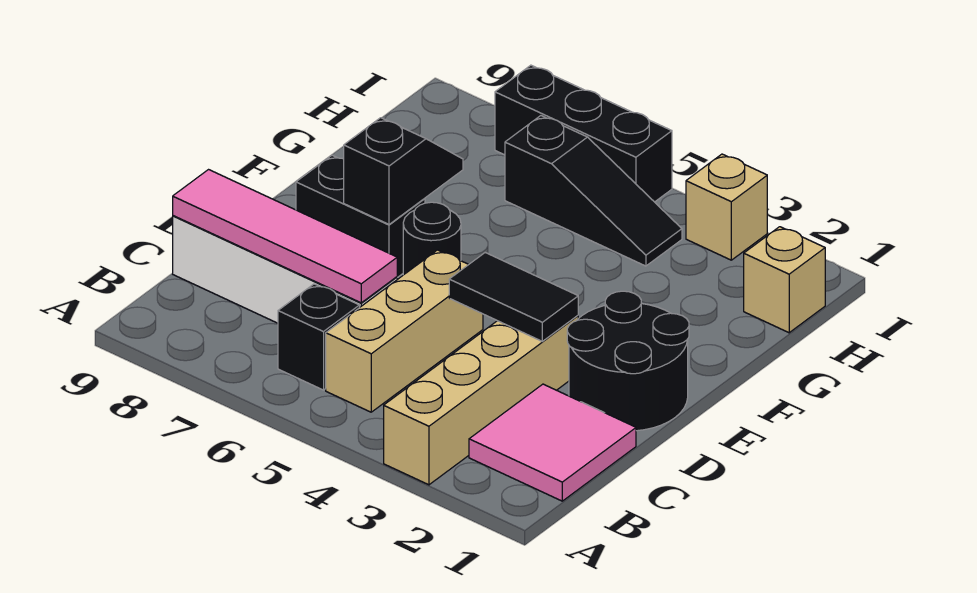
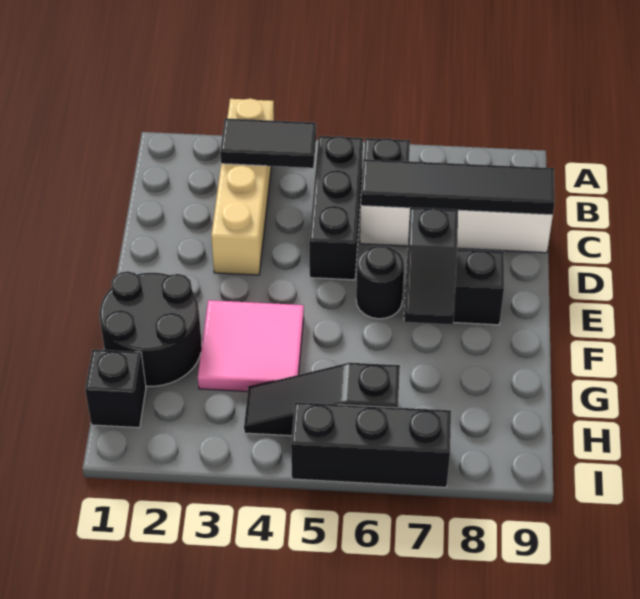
pink tile B1:C2 level 1 -> pink tile F3:G4 level 1
tan brick B5:D5 level 1 -> black brick B5:D5 level 1
pink tile C6:C9 level 2 -> black tile C6:C9 level 2
black round brick D1:E2 level 1 -> black round brick F1:G2 level 1
black tile D3:D4 level 2 -> black tile B3:B4 level 2
tan brick H1 level 1 -> black brick H1 level 1
tan brick I3 level 1 -> none

